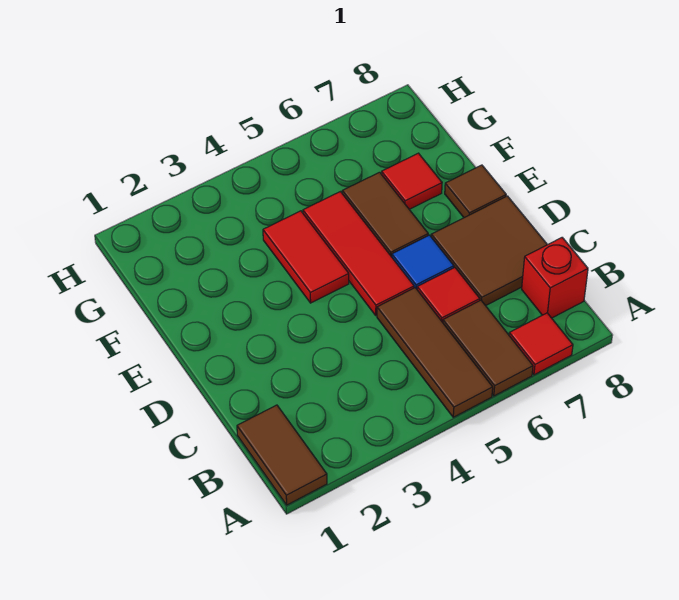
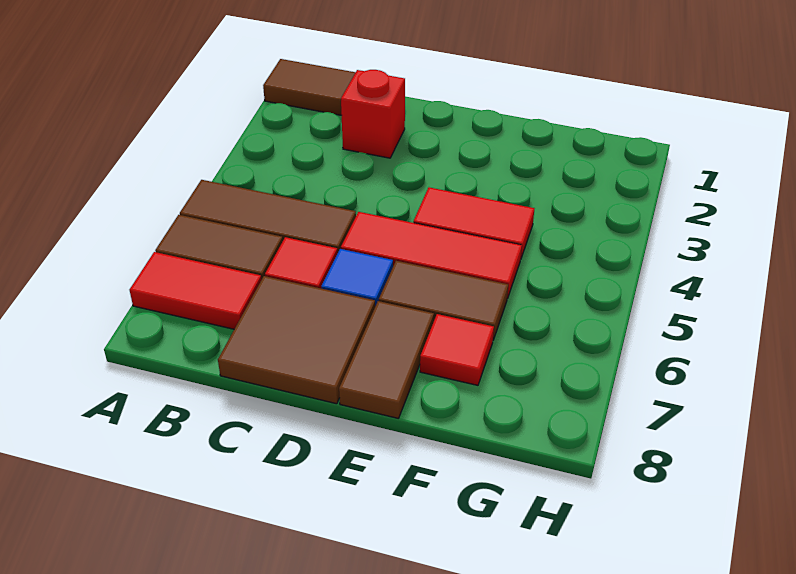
red tile A7 level 1 -> red tile A7:B7 level 1
red brick B8 level 1 -> red brick C2 level 1
brown tile E8 level 1 -> brown tile E7:E8 level 1

